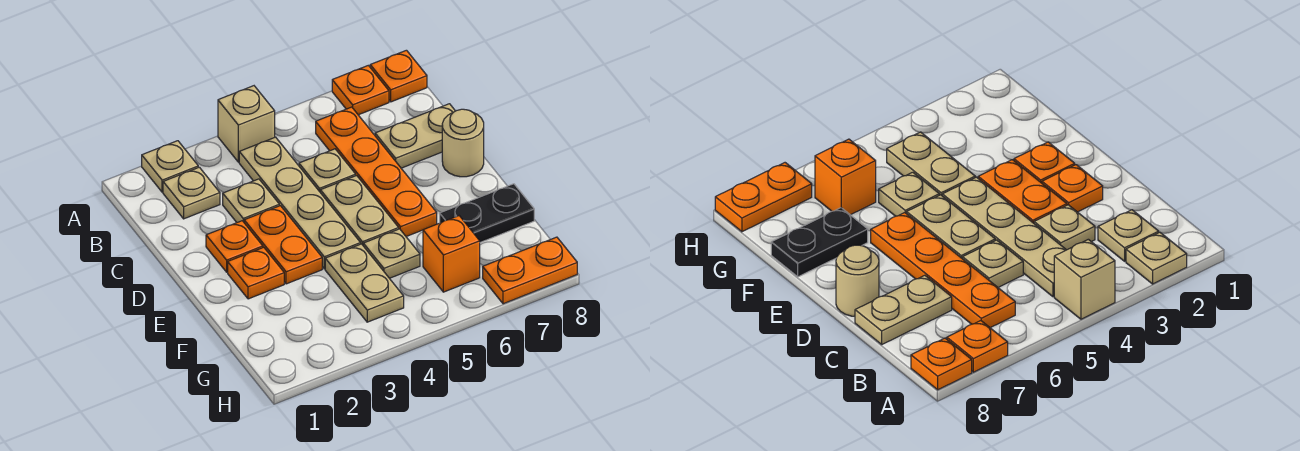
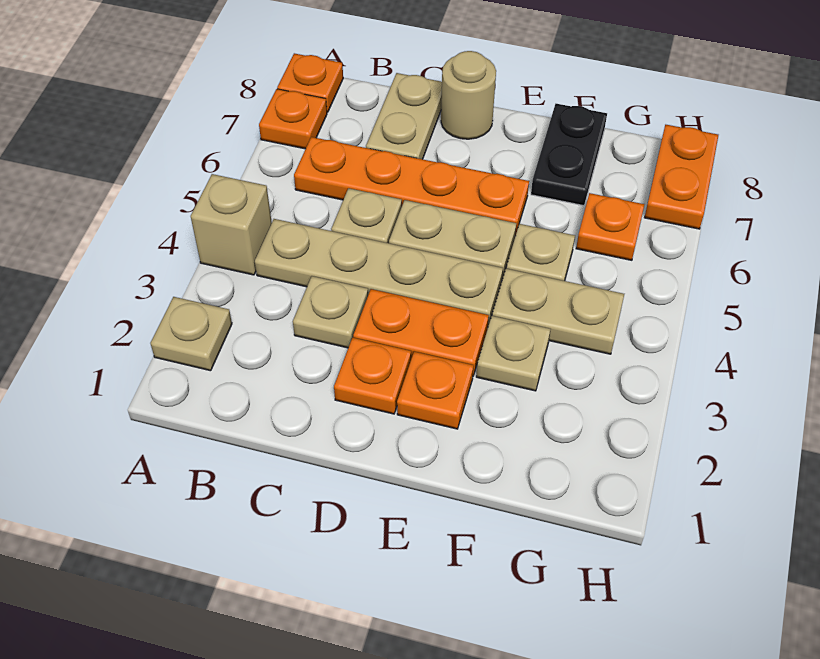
tan plate B2 level 1 -> tan plate F3 level 1
orange brick G6 level 1 -> orange plate G6 level 1

